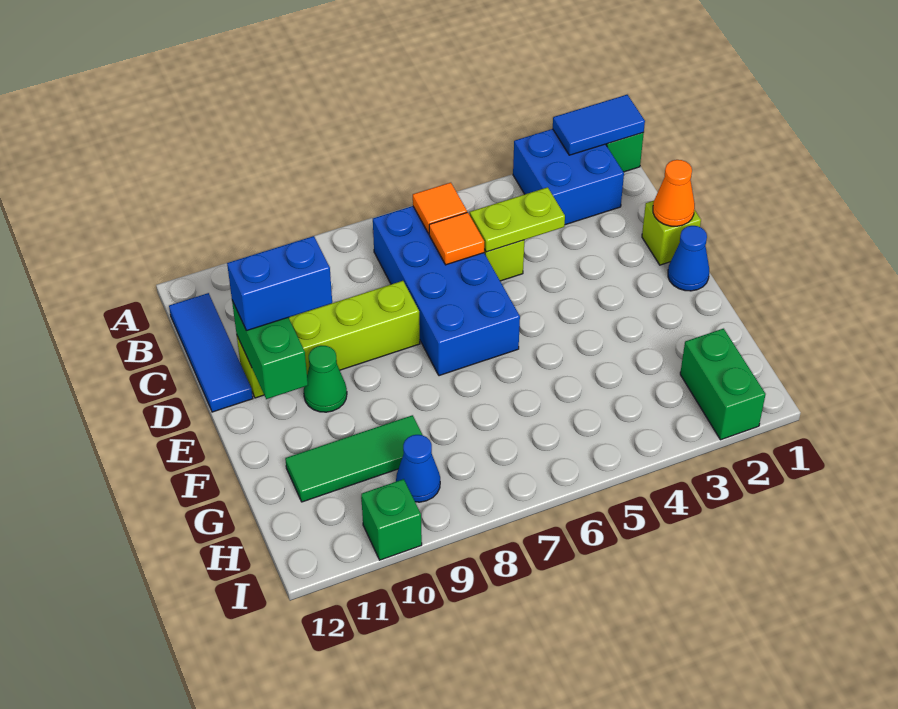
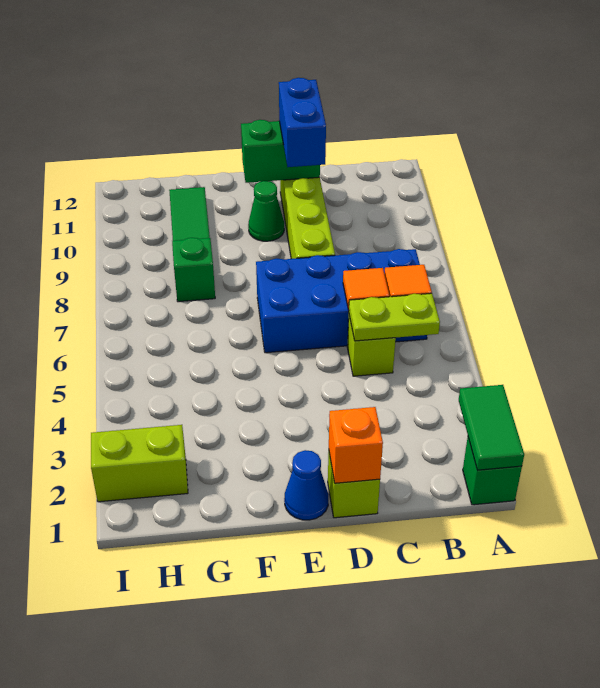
blue tile A1:A2 level 2 -> green tile A1:A2 level 2
blue brick A2:B3 level 1 -> none
blue tile B12:D12 level 1 -> none
lime plate C4:C5 level 2 -> lime plate B5:C5 level 2
orange cone D1 level 2 -> orange brick D1 level 2
green brick H2:I2 level 1 -> lime brick H2:I2 level 1
blue cone H9 level 1 -> none
green brick I10 level 1 -> green brick G8 level 1

